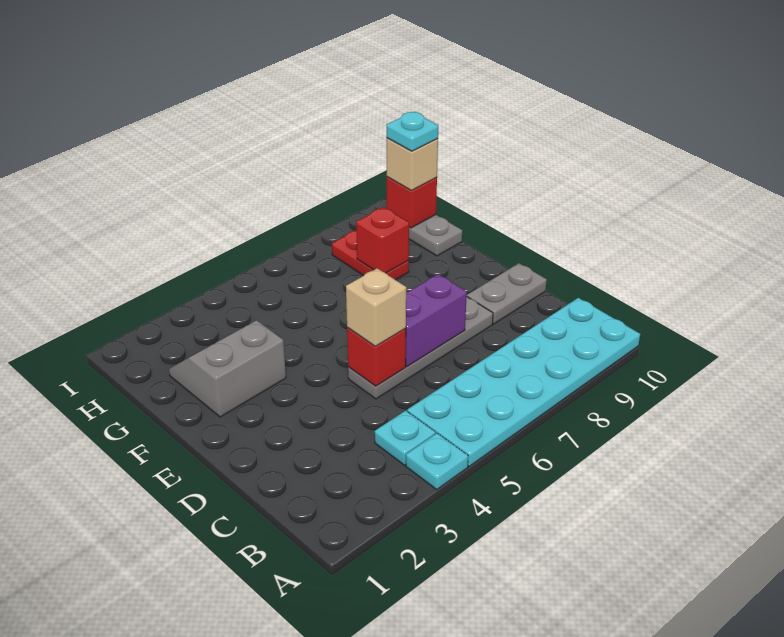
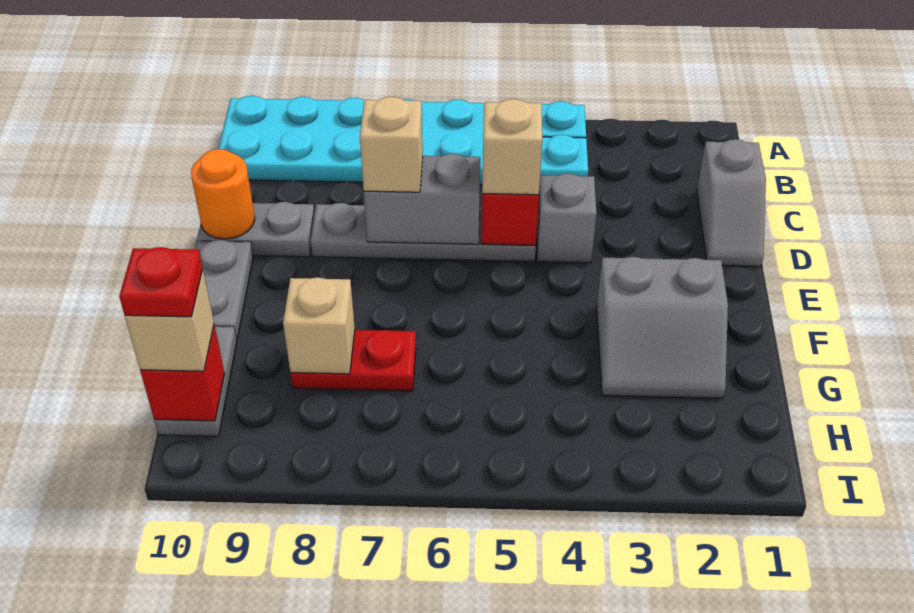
none -> grey slope C1:D1 level 1 top C
none -> grey brick D4 level 1
purple brick D6:D7 level 2 -> grey brick D6:D7 level 2
none -> tan brick D7 level 3
none -> orange round brick D10 level 2
none -> grey plate E10:F10 level 1
red plate G8:H8 level 1 -> red plate G7:G8 level 1
red brick G8 level 2 -> tan brick G8 level 2
cyan plate H10 level 4 -> red plate H10 level 4

